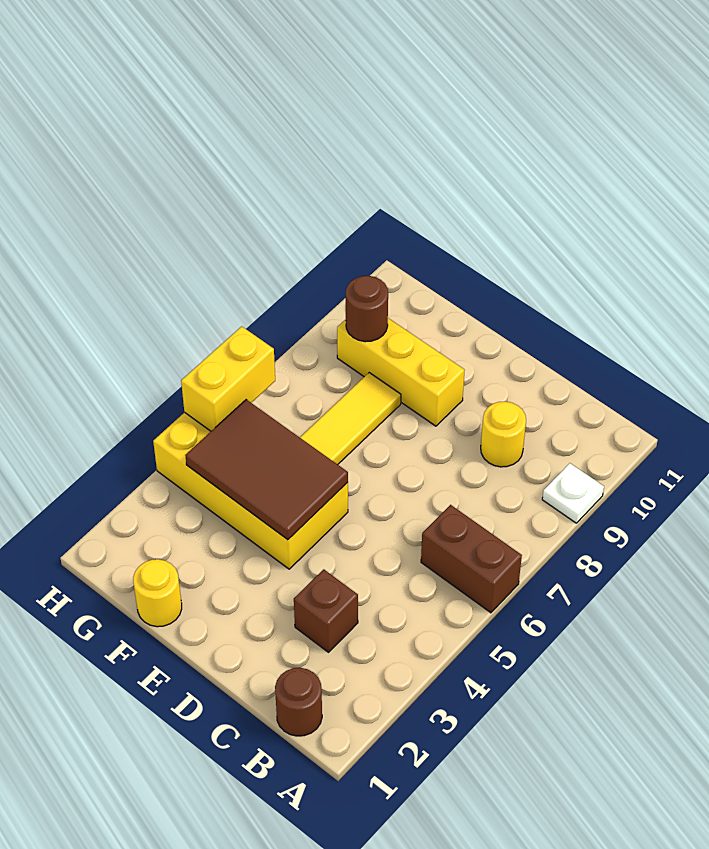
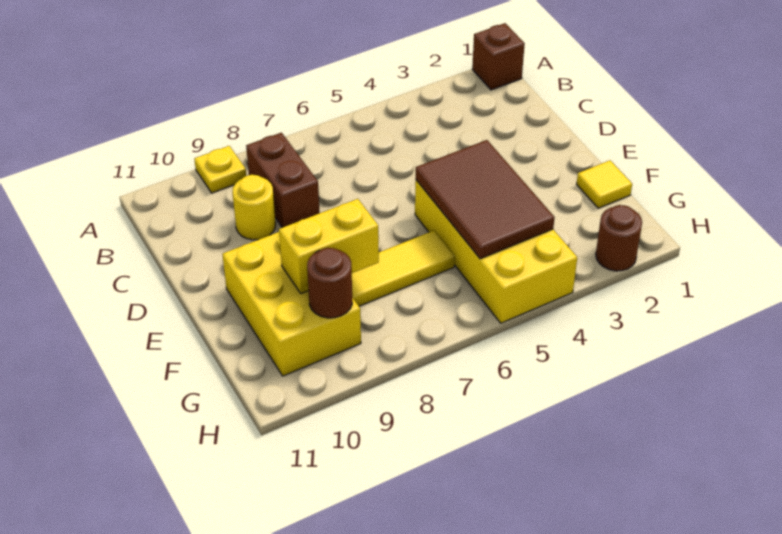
brown brick A6:B6 level 1 -> brown brick B8:C8 level 1
white plate A9 level 1 -> yellow plate A9 level 1
brown round brick B1 level 1 -> brown round brick H2 level 1
brown brick C3 level 1 -> brown brick A1 level 1
yellow brick E9:G9 level 1 -> yellow brick E9:G10 level 1
yellow round brick F1 level 1 -> yellow tile F1 level 1
yellow brick H5:H6 level 2 -> yellow brick F8:F9 level 2

